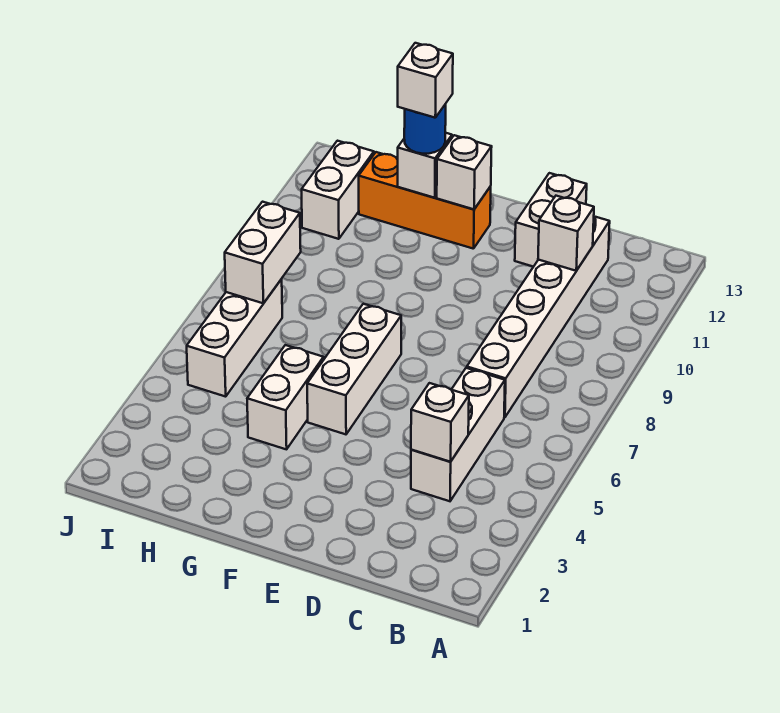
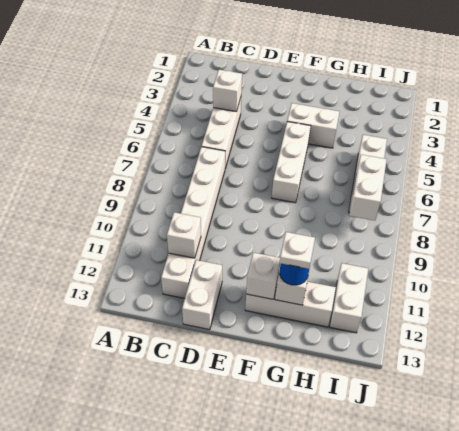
orange brick F12:H12 level 1 -> white brick F12:H12 level 1
white brick G4:G5 level 1 -> white brick F4:G4 level 1
white brick G12 level 4 -> white plate G12 level 4

